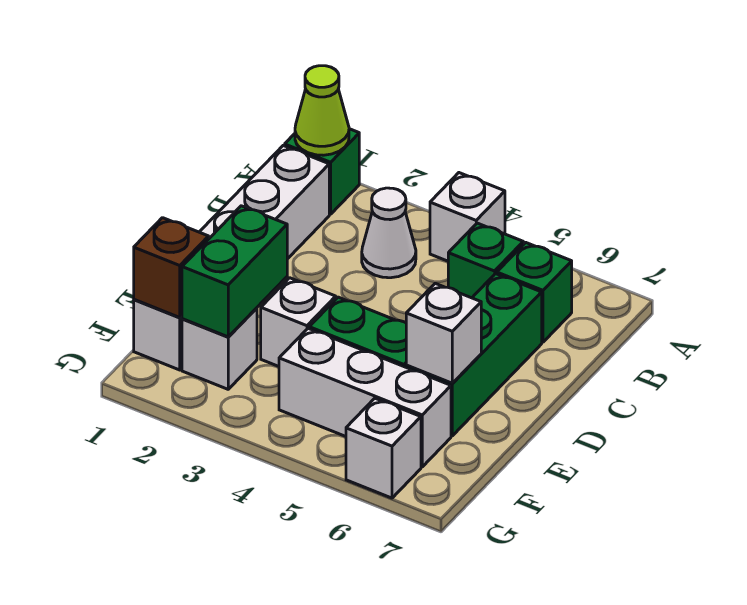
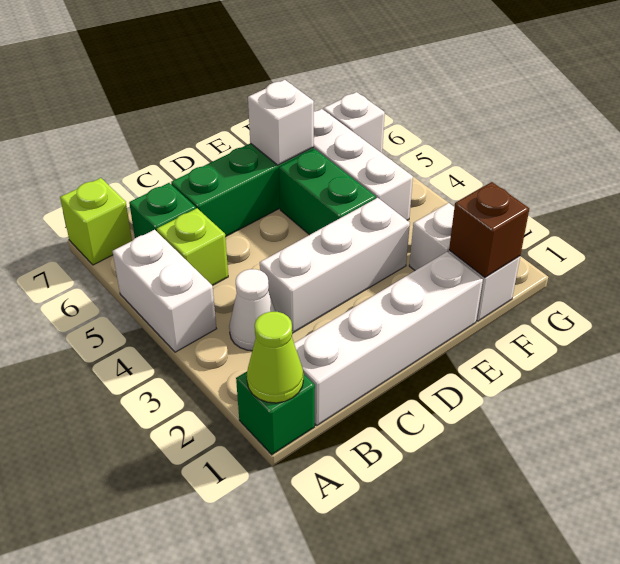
white brick A4 level 1 -> white brick A4:A5 level 1
none -> lime brick A7 level 1
green brick B5 level 1 -> lime brick B5 level 1
green brick E2:F2 level 2 -> none
white brick E3 level 1 -> white brick C3:E3 level 1

